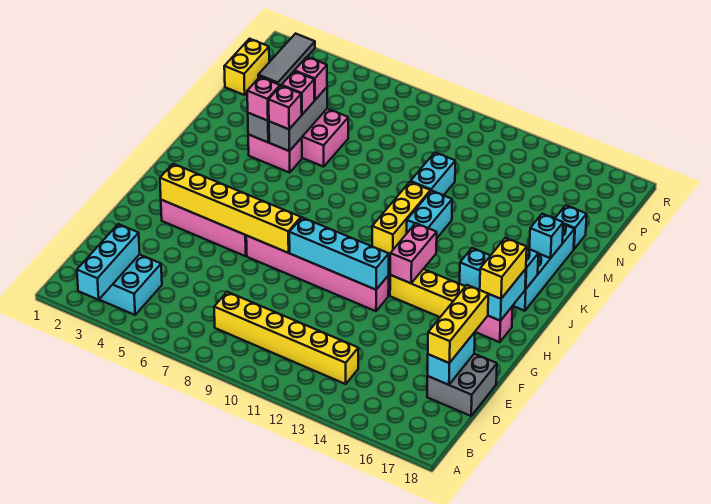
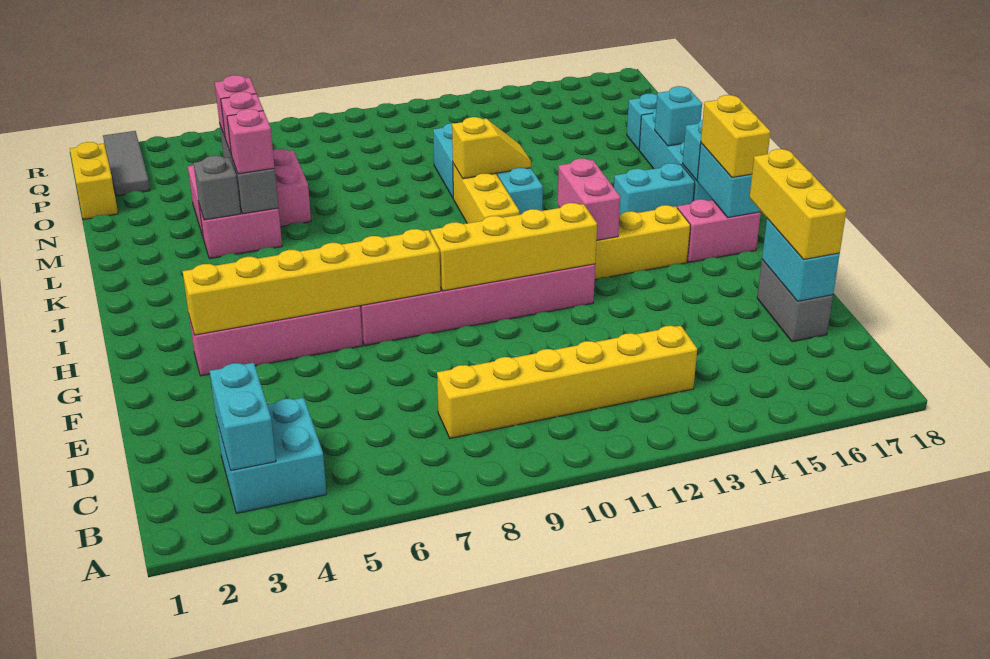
cyan brick A3:C3 level 2 -> cyan brick B3:C3 level 2
grey brick D17:E18 level 1 -> grey brick D17:E17 level 1
cyan brick G9:G12 level 2 -> yellow brick G9:G12 level 2
pink brick L4 level 3 -> none
none -> yellow slope L11:L12 level 2 top 11

